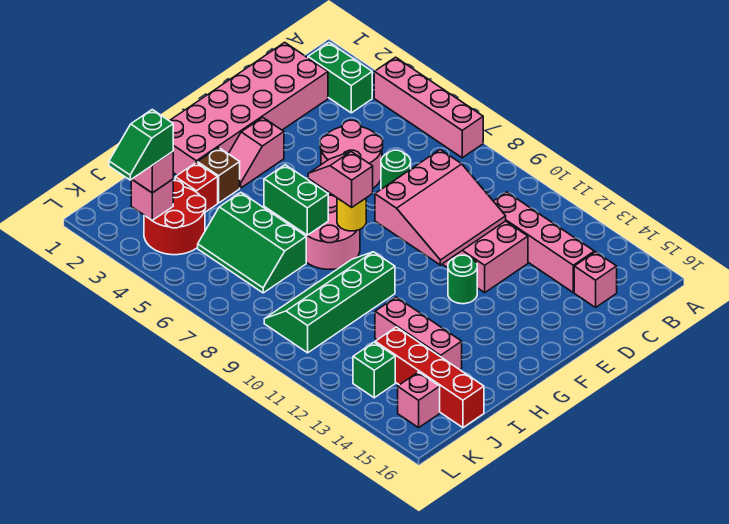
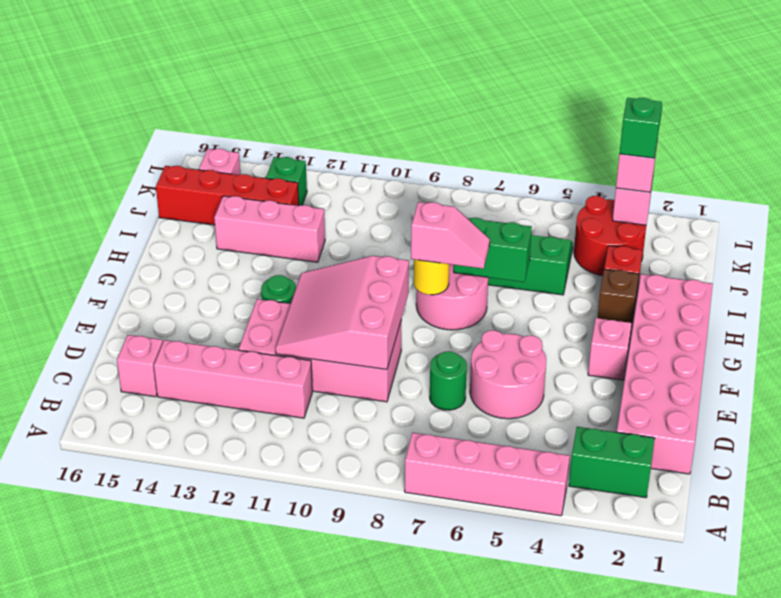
green slope H9:K10 level 1 top 10 -> none

